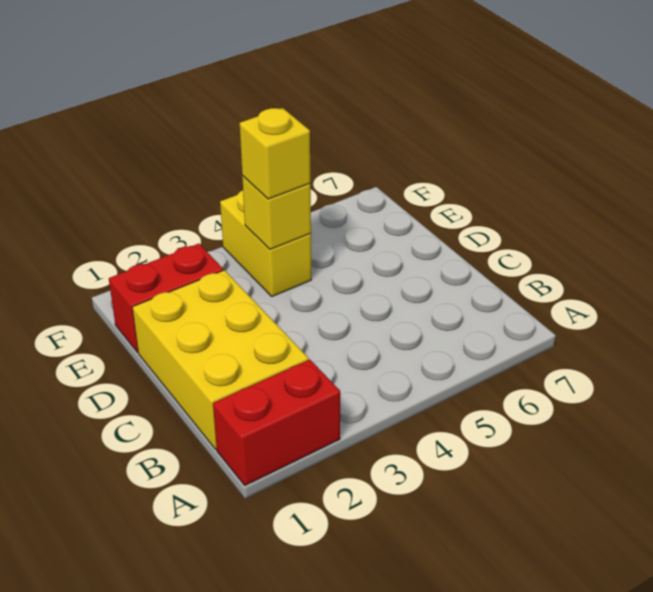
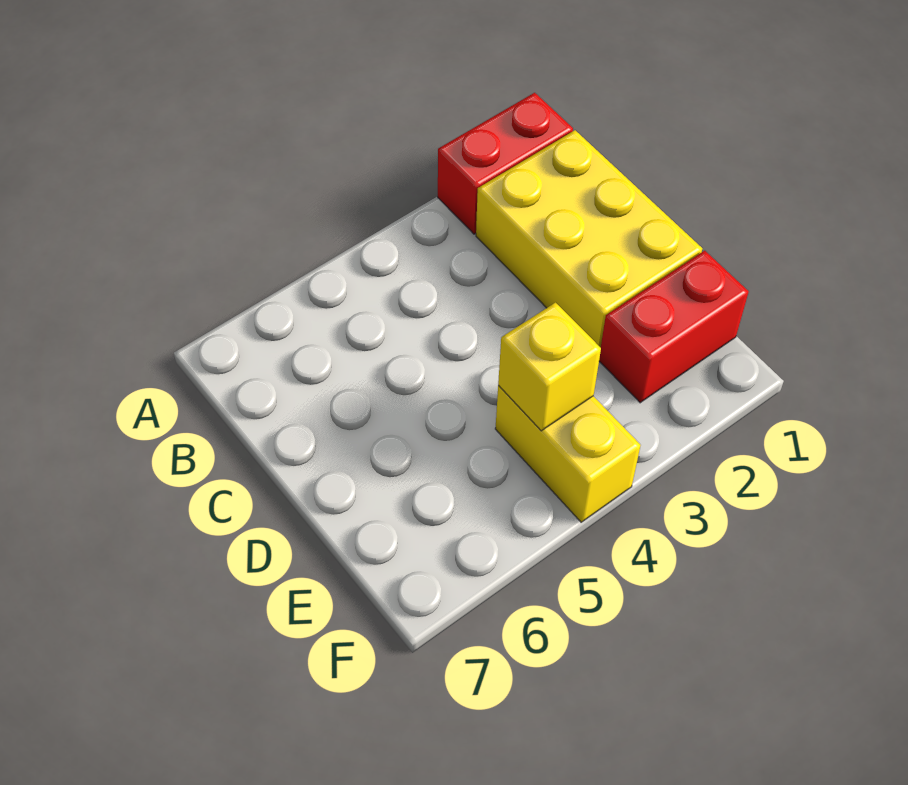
yellow brick E4 level 3 -> none

